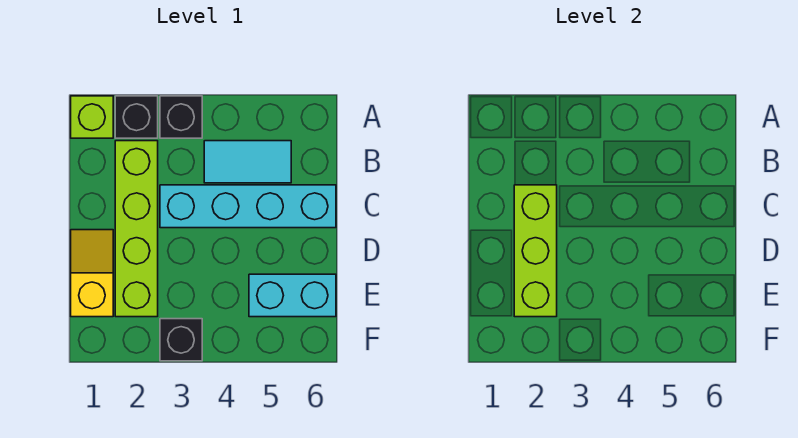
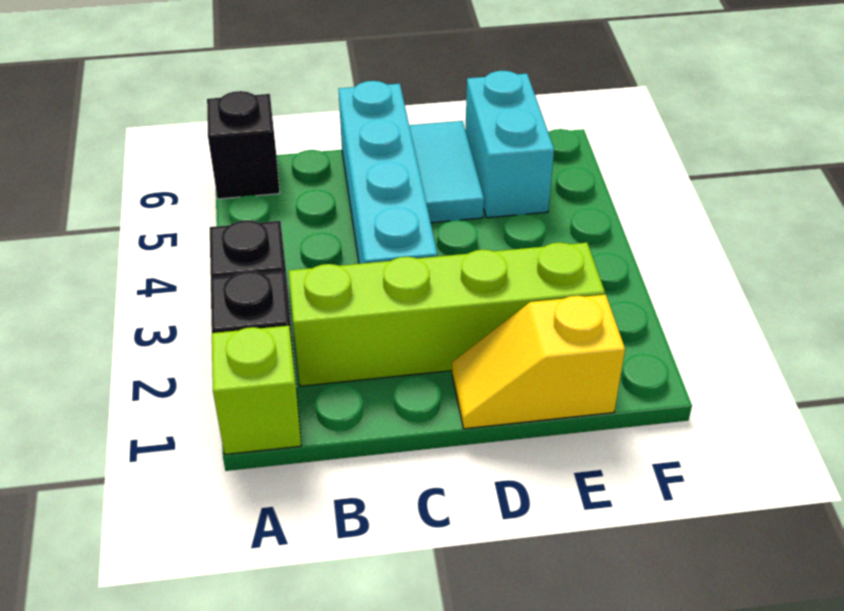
cyan tile B4:B5 level 1 -> cyan tile D5:D6 level 1
lime brick C2:E2 level 2 -> none
black brick F3 level 1 -> black brick A6 level 1

